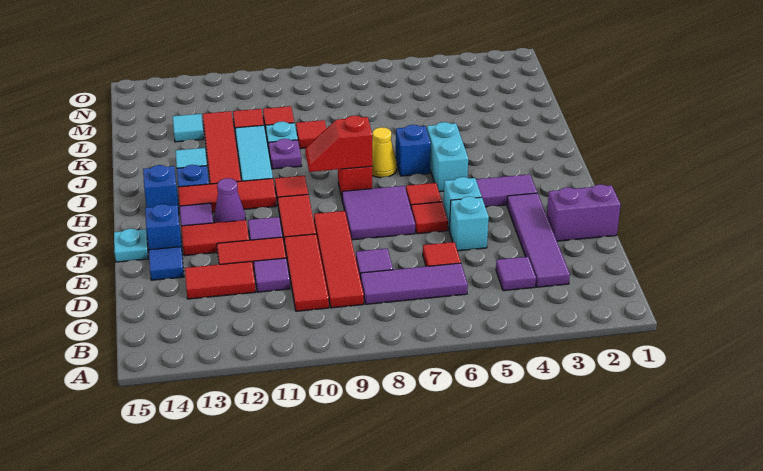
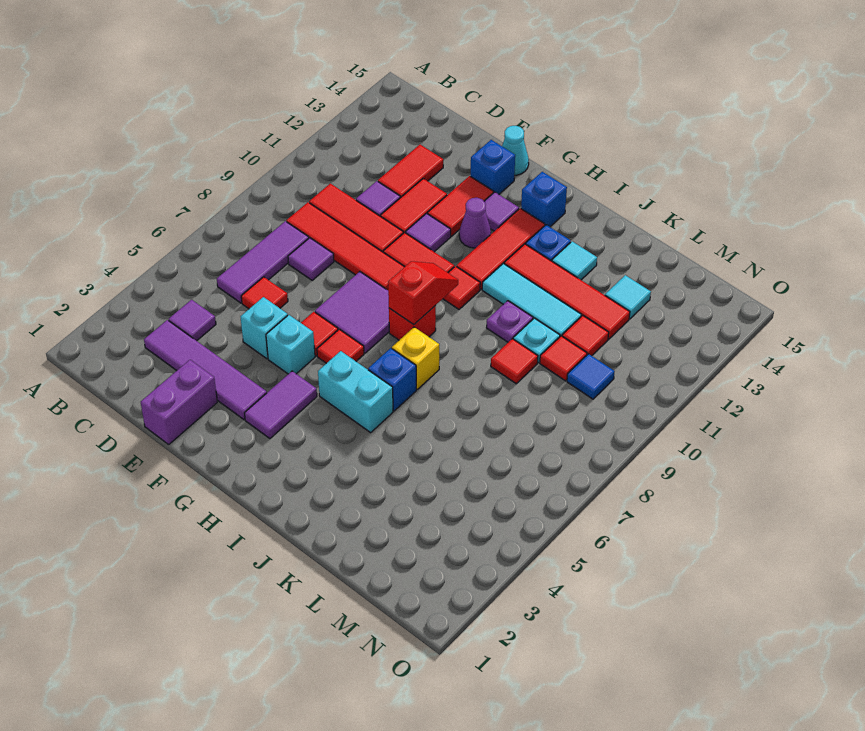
blue tile E14 level 1 -> blue tile M10 level 1
cyan plate F15 level 1 -> cyan cone F15 level 1
yellow cone I7 level 1 -> yellow brick I7 level 1

